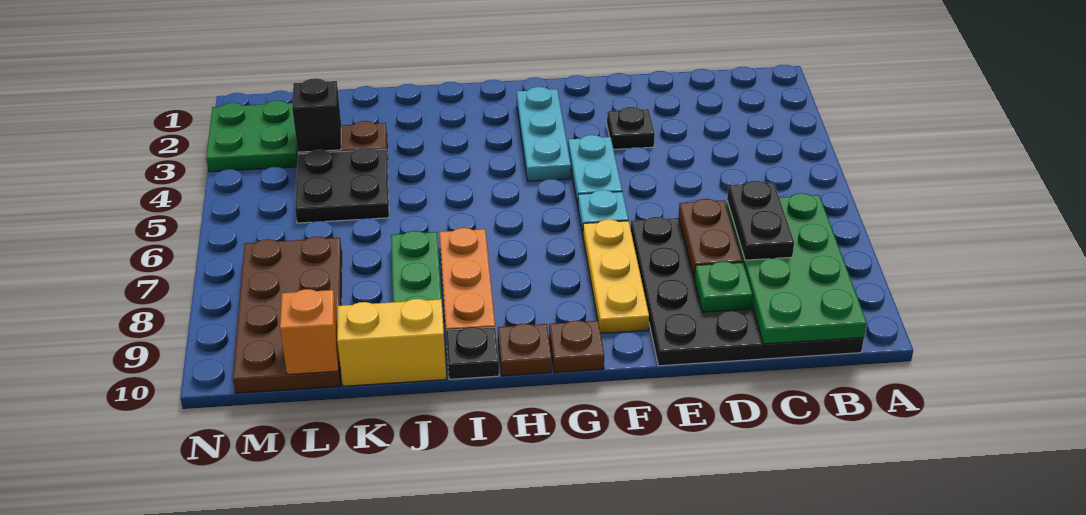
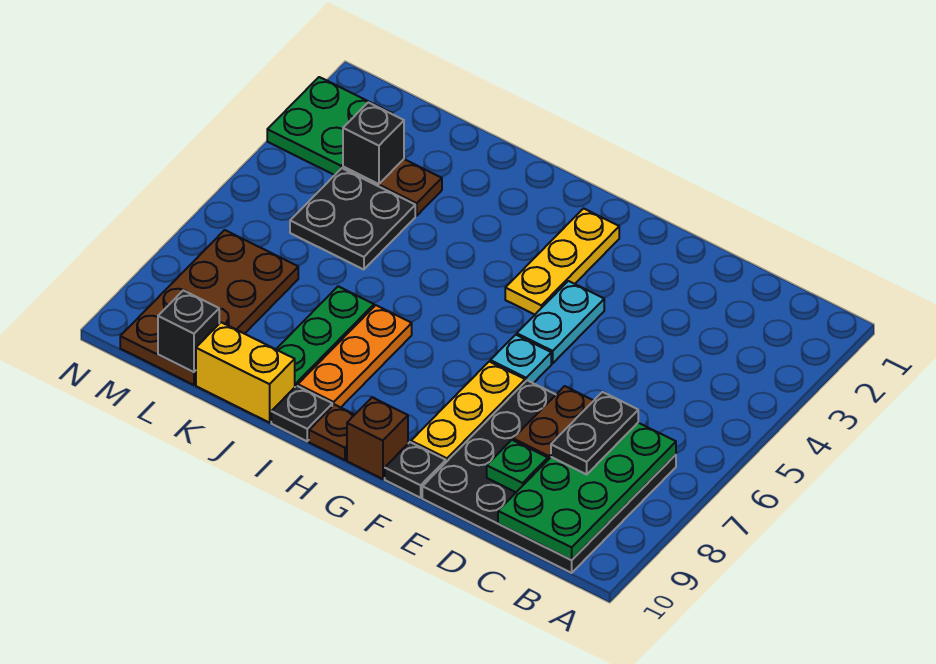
black plate E3 level 1 -> black plate F10 level 1
cyan plate G2:G4 level 1 -> yellow plate G2:G4 level 1
brown plate G10 level 1 -> brown brick G10 level 1
orange brick L10 level 2 -> black brick L10 level 2

